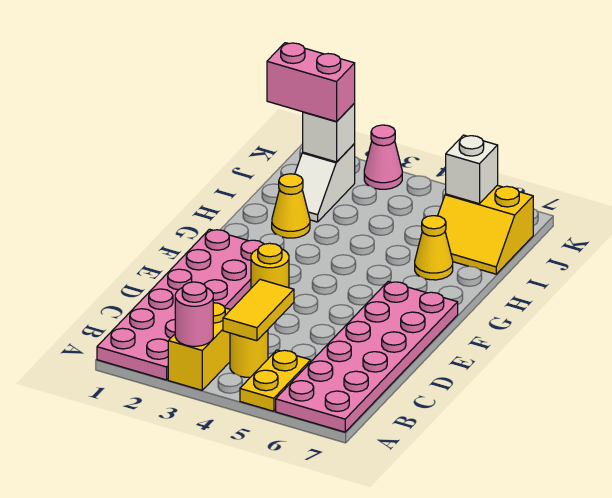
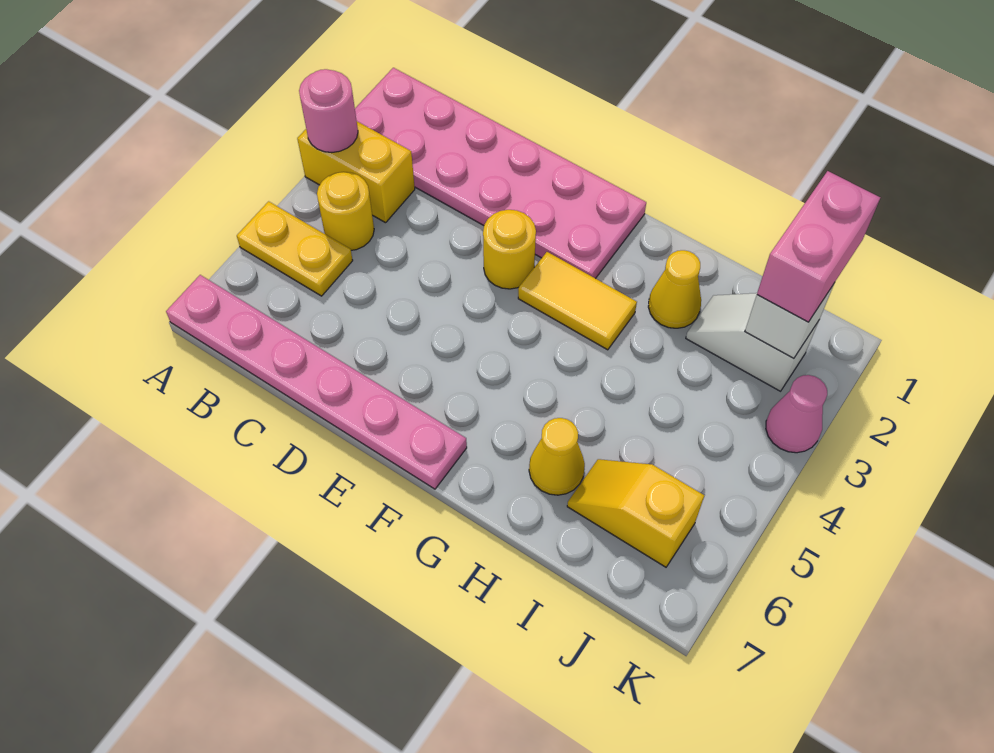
pink plate A6:F7 level 1 -> pink plate A7:F7 level 1
yellow tile B4:C4 level 2 -> yellow tile F3:G3 level 1
yellow slope I6:J7 level 1 top J -> yellow slope I6:J6 level 1 top J
white brick J6 level 2 -> none

